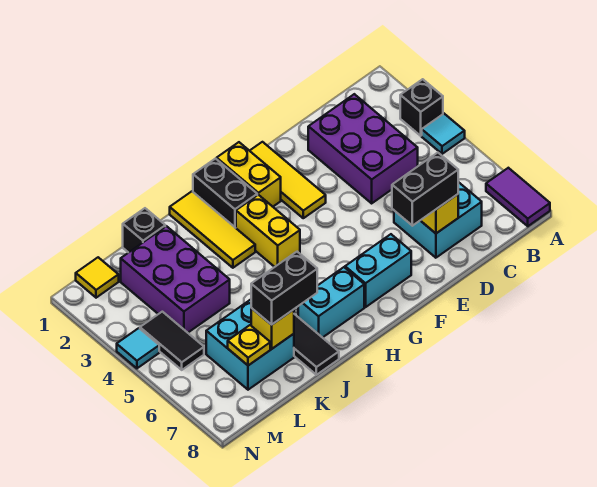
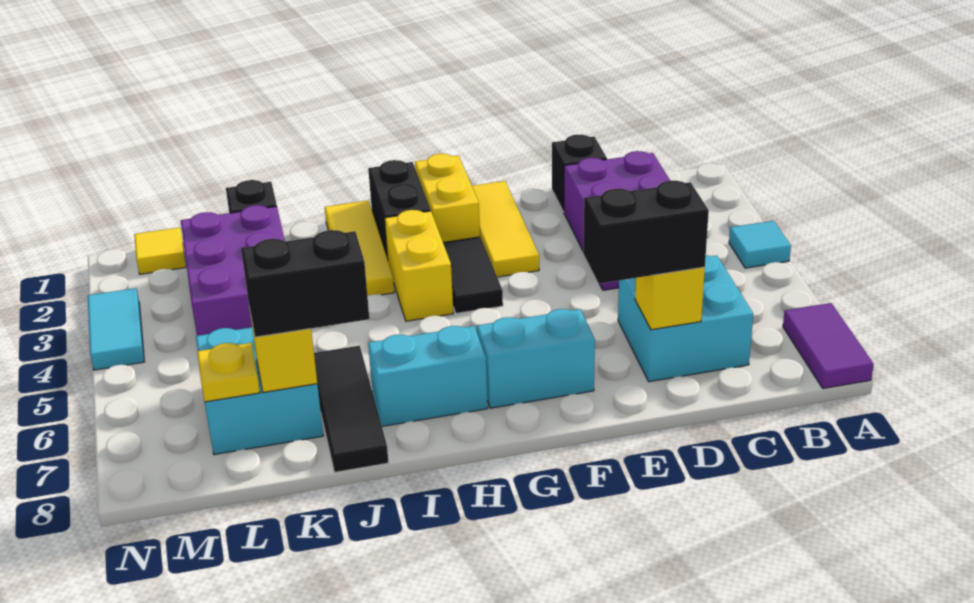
black brick A3 level 1 -> black brick D1 level 1
black tile M4:M5 level 1 -> black tile G3:G4 level 1
cyan tile N4 level 1 -> cyan tile N3:N4 level 1

